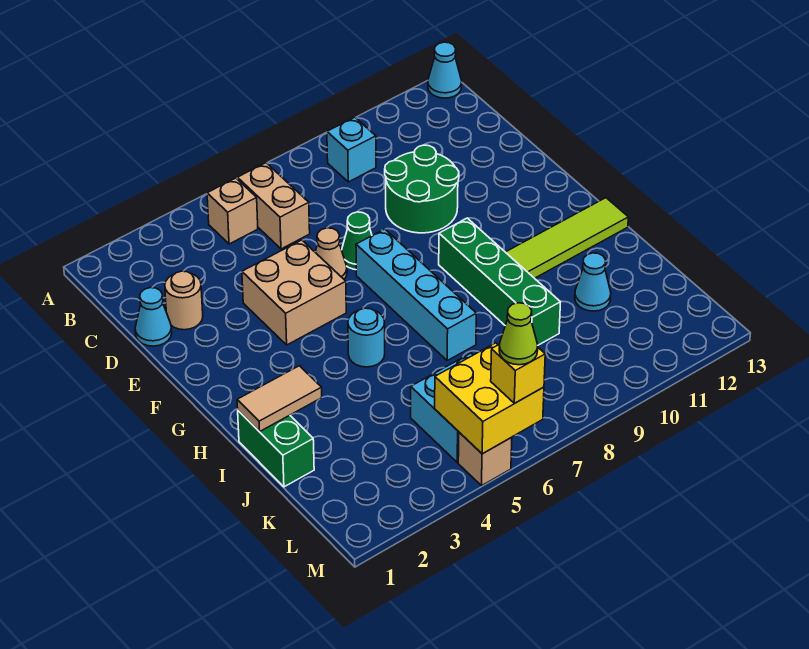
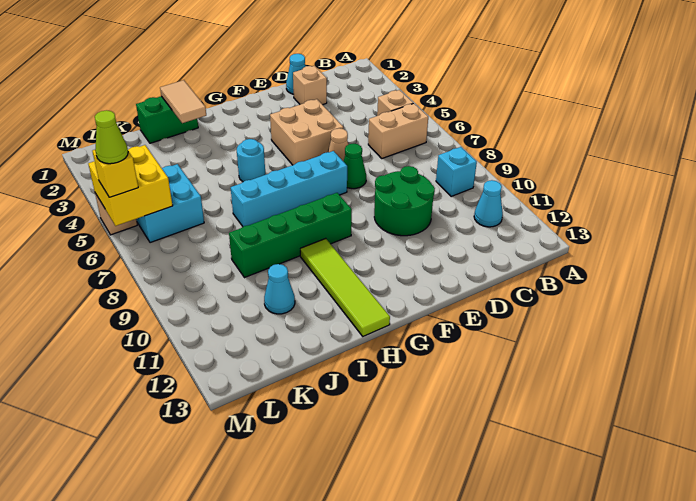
cyan cone A13 level 1 -> cyan cone B11 level 1
tan round brick D2 level 1 -> tan brick D2 level 1

